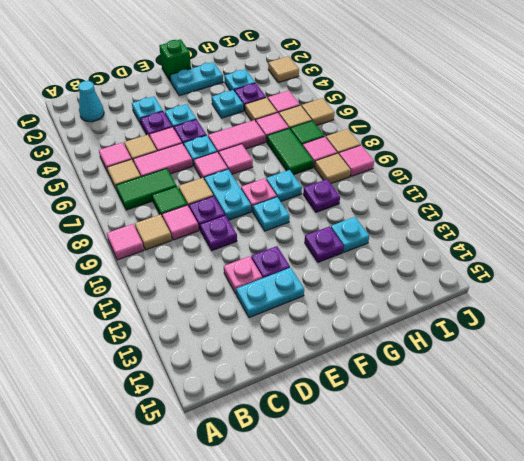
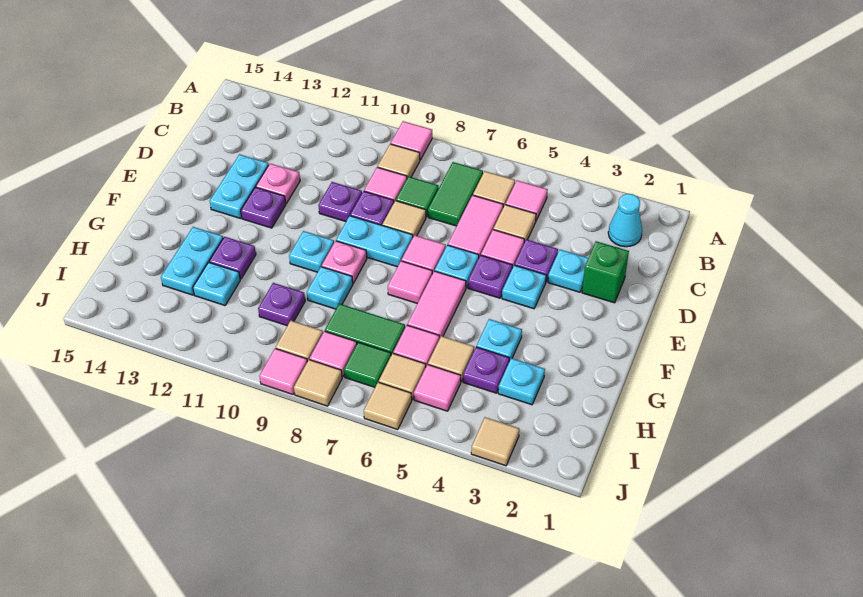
green brick F1 level 1 -> green brick D2 level 1
cyan plate F2:G2 level 1 -> cyan plate G13:H13 level 1

